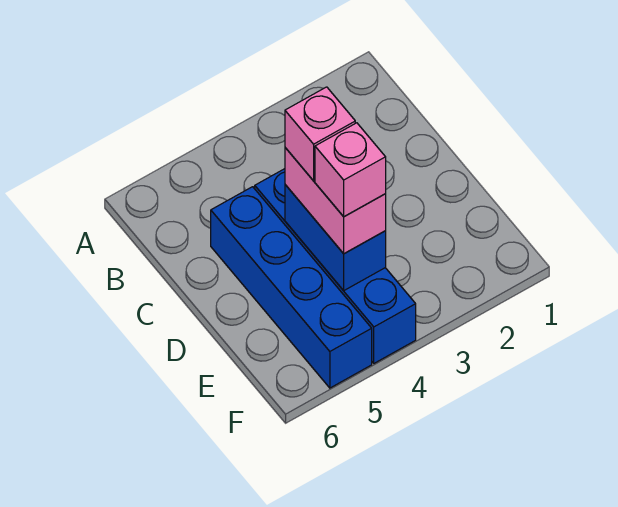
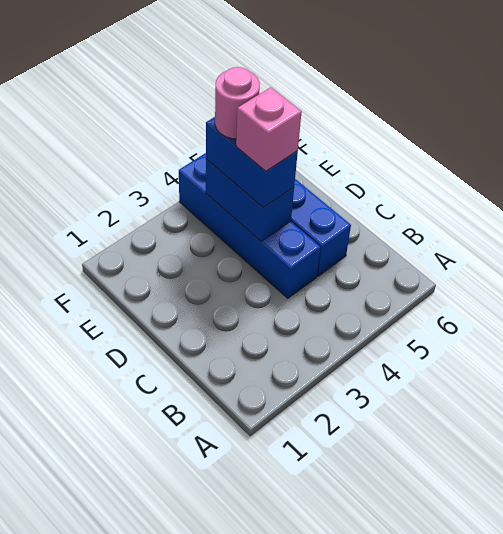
pink brick D4:E4 level 3 -> blue brick D4:E4 level 3
pink brick E4 level 4 -> pink round brick E4 level 4

